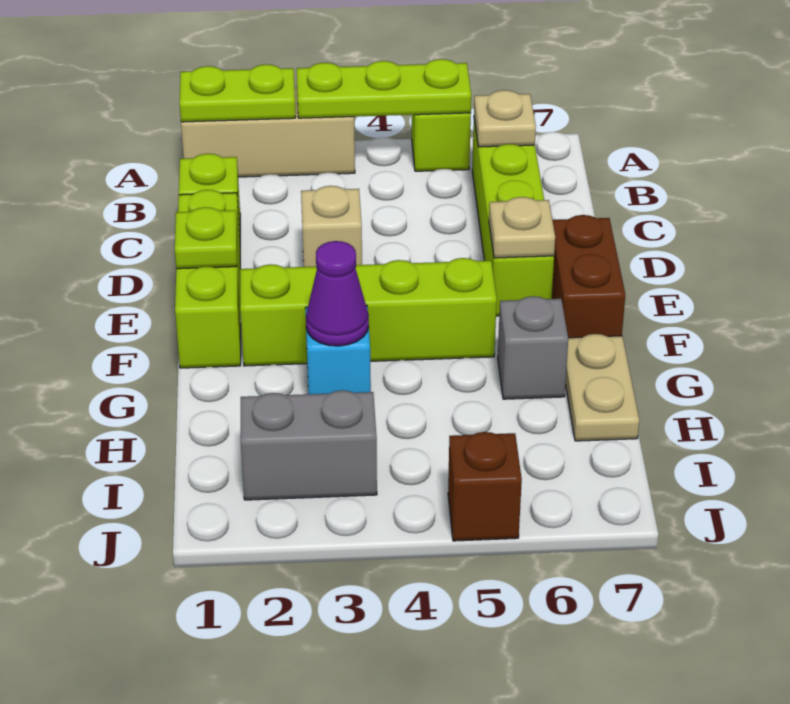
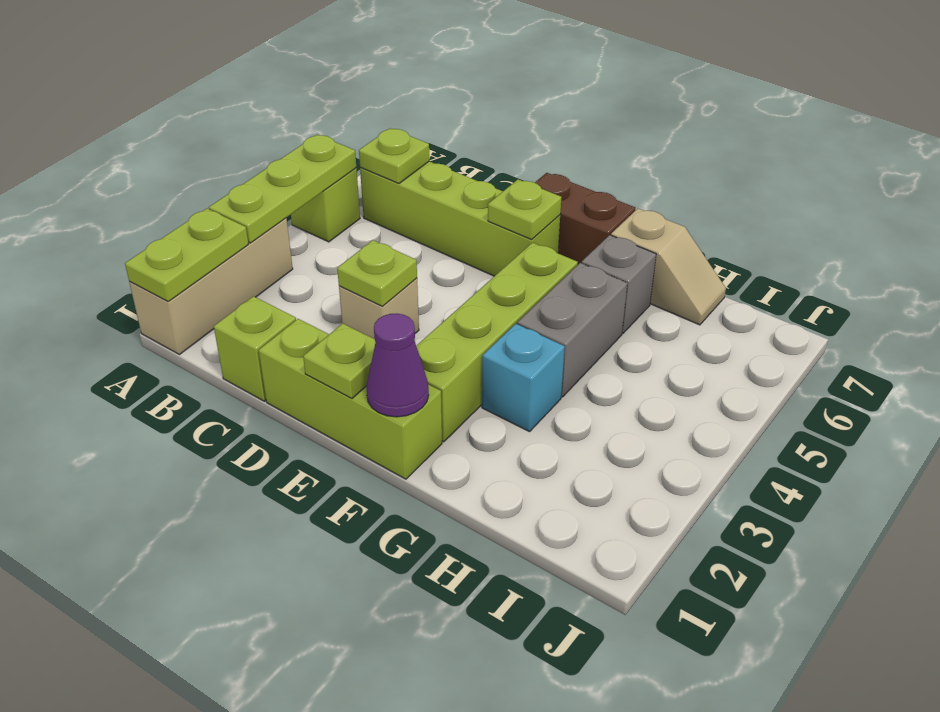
tan plate B6 level 2 -> lime plate B6 level 2
none -> lime plate D3 level 2
tan plate E6 level 2 -> lime plate E6 level 2
purple cone G3 level 2 -> purple cone F1 level 2
tan plate G7:H7 level 1 -> tan slope G7:H7 level 1 top G
grey brick I2:I3 level 1 -> grey brick G4:G5 level 1
brown brick J5 level 1 -> none

